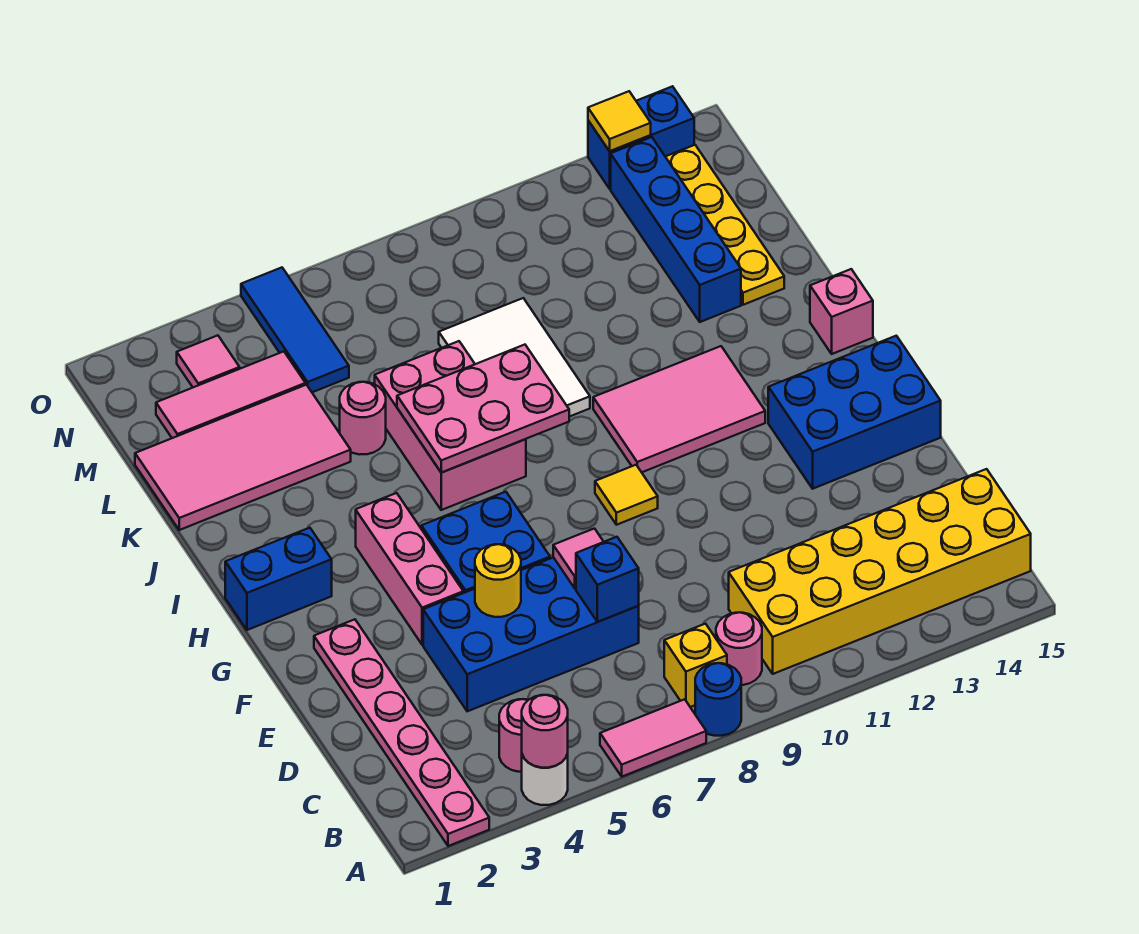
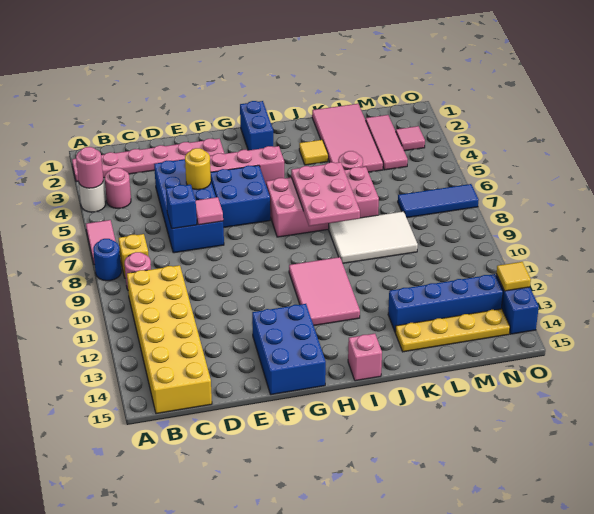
yellow tile G9 level 1 -> yellow tile J3 level 1
pink brick I6:K7 level 1 -> pink brick H6:K7 level 1
blue tile M5:O5 level 1 -> blue tile M7:O7 level 1

